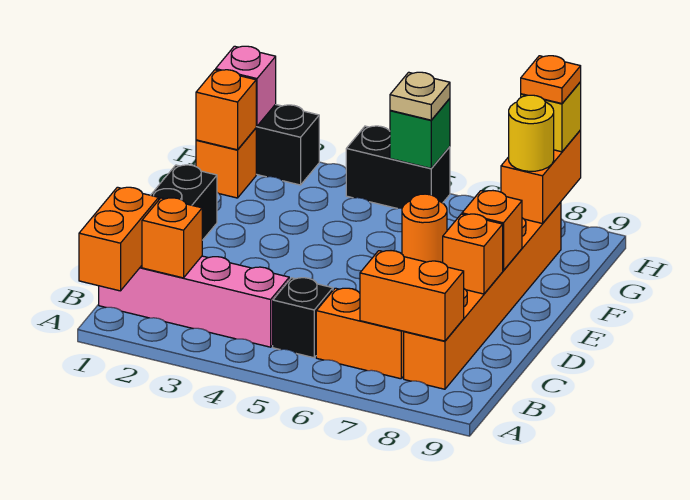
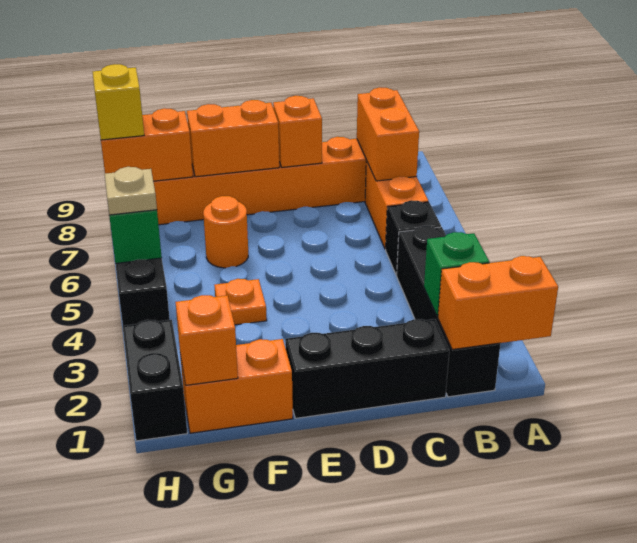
pink brick B1:B4 level 1 -> black brick B1:B4 level 1
orange brick B2 level 2 -> green brick B2 level 2
orange brick E8 level 2 -> orange brick E8:F8 level 2
orange brick G1 level 1 -> orange brick F1:G1 level 1
yellow round brick G8 level 3 -> none
pink brick H1 level 2 -> none
orange plate H8 level 4 -> orange plate F4 level 1

